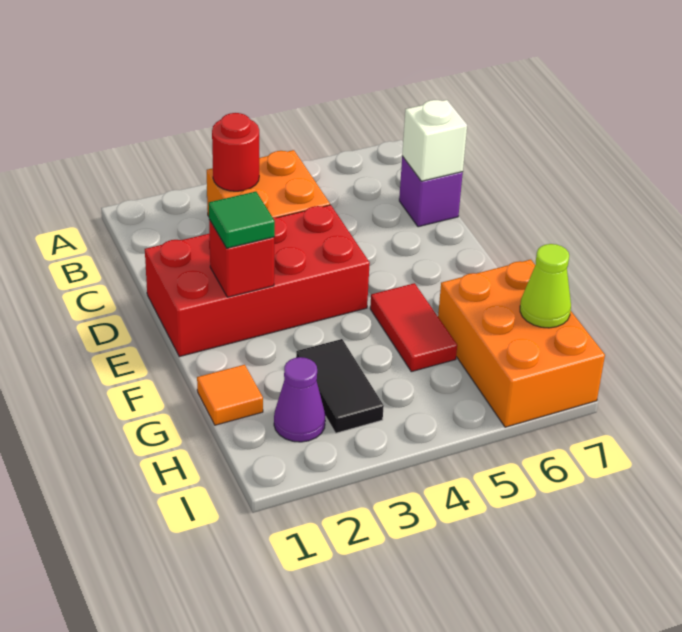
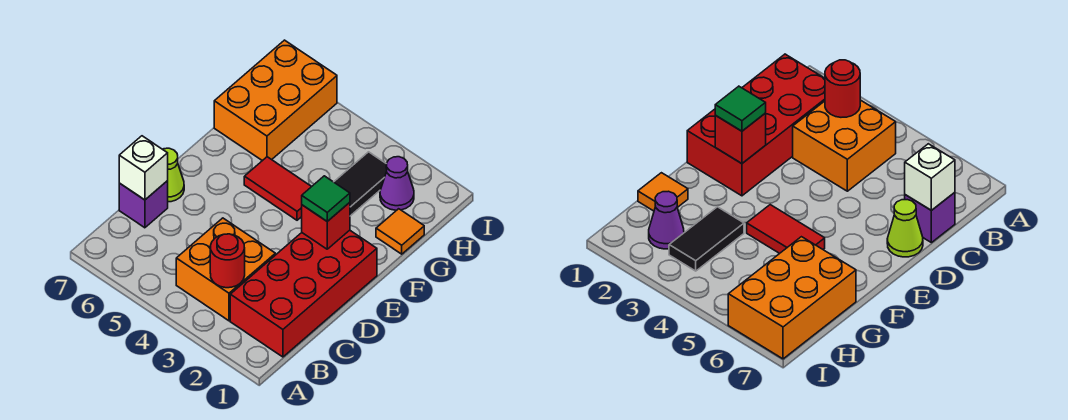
red brick D1:E4 level 1 -> red brick B1:E2 level 1
red tile F5:G5 level 1 -> red tile F4:F5 level 1
lime cone H7 level 2 -> lime cone D7 level 1

